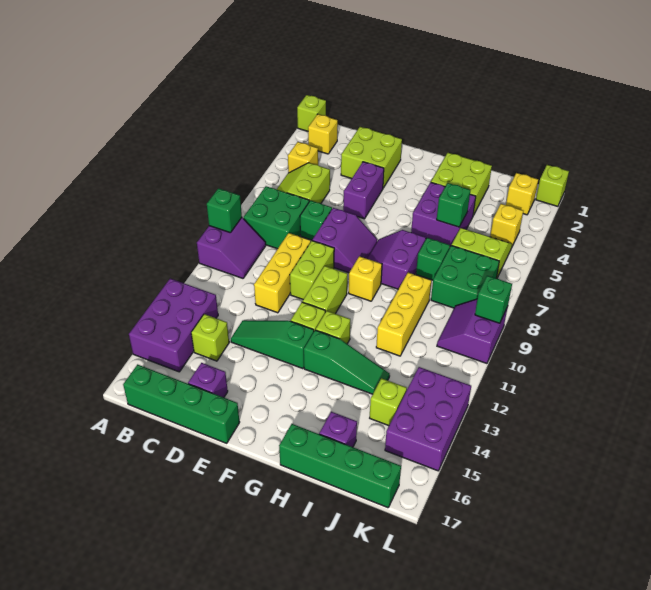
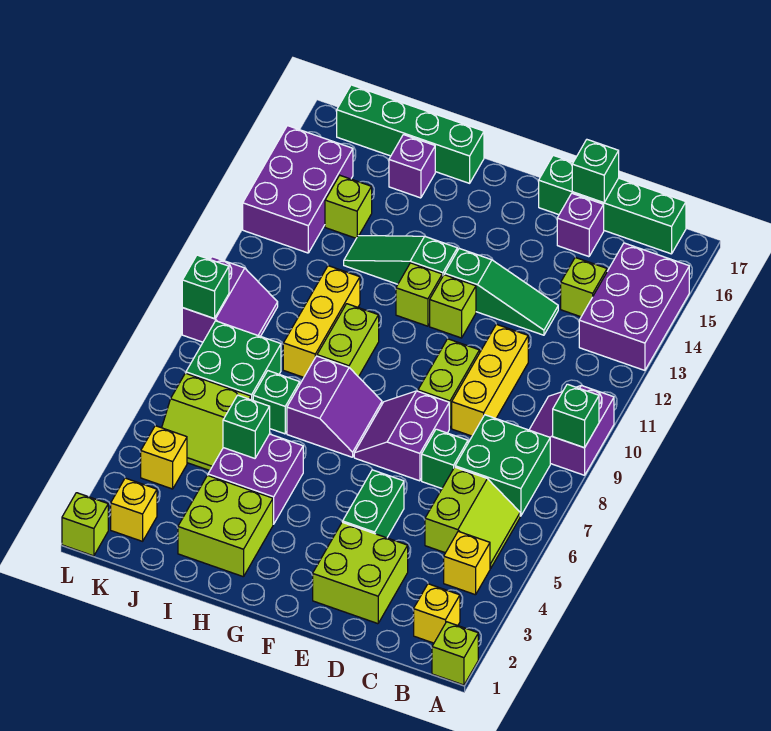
none -> green brick D17 level 2
purple brick E4:E5 level 1 -> green brick E4:E5 level 1
lime brick F10:F11 level 1 -> lime brick H9:H10 level 1
yellow brick G9 level 1 -> none

